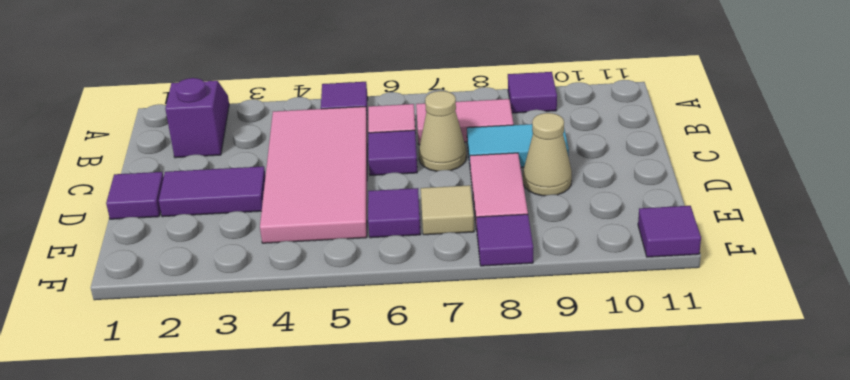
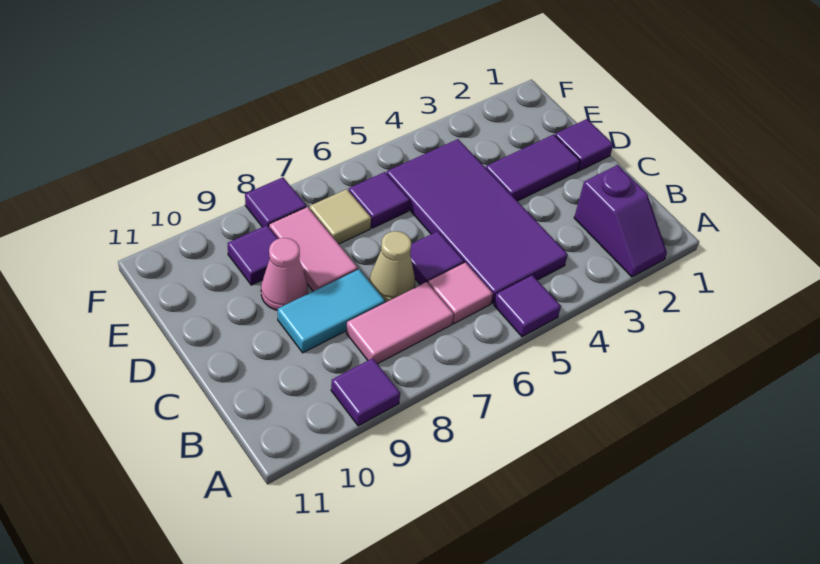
pink tile B4:E5 level 1 -> purple tile B4:E5 level 1
tan cone D9 level 1 -> pink cone D9 level 1
purple tile F11 level 1 -> purple tile E9 level 1

